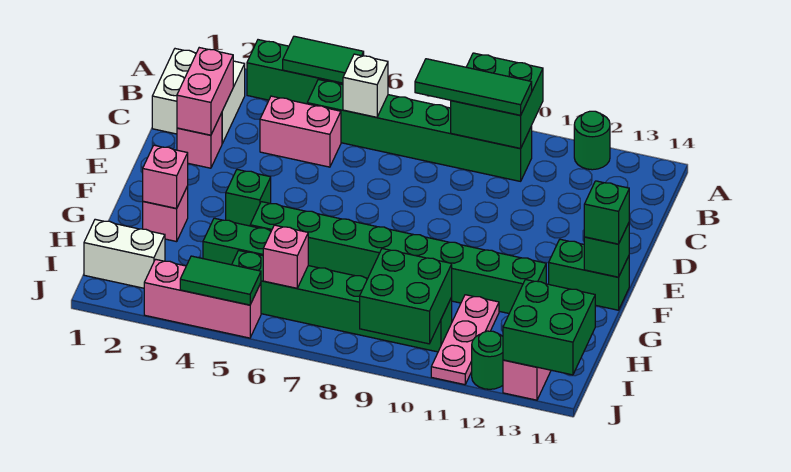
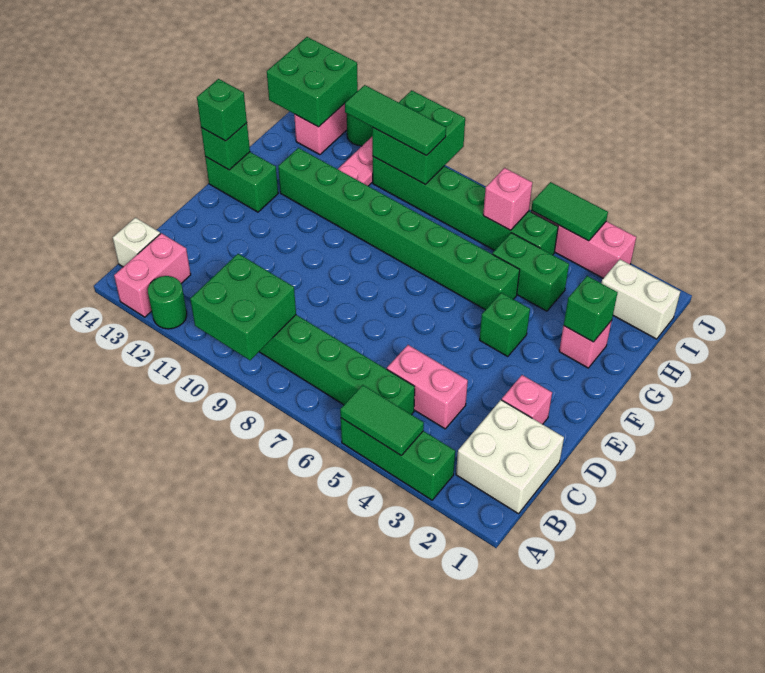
white brick B6 level 2 -> white brick B14 level 1
green tile B8:B10 level 3 -> green tile I9:I11 level 3
pink brick C2:D2 level 2 -> pink brick A13:B13 level 1
pink brick G2 level 2 -> green brick G2 level 2

